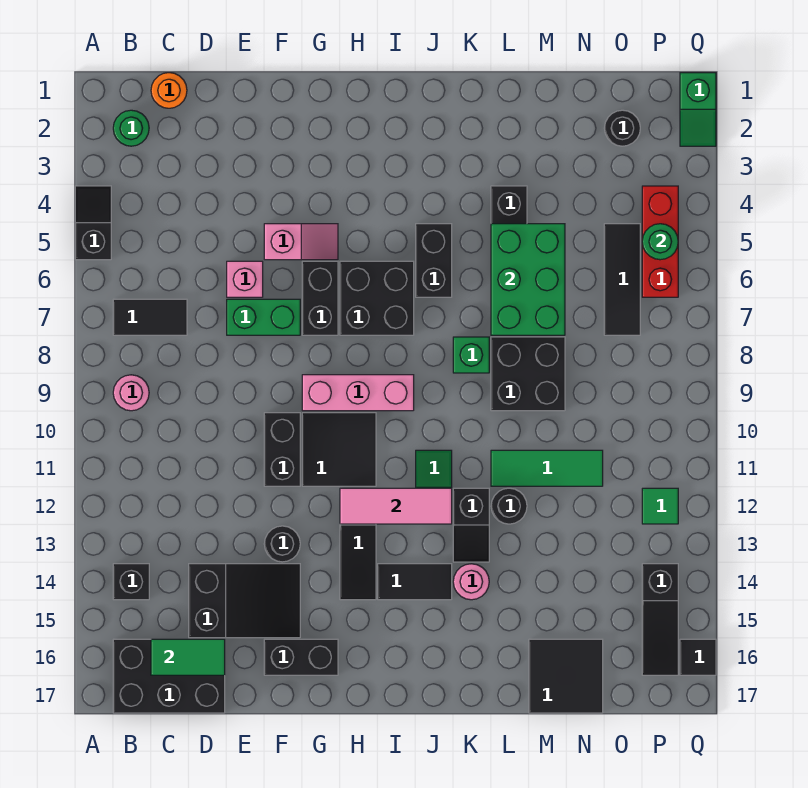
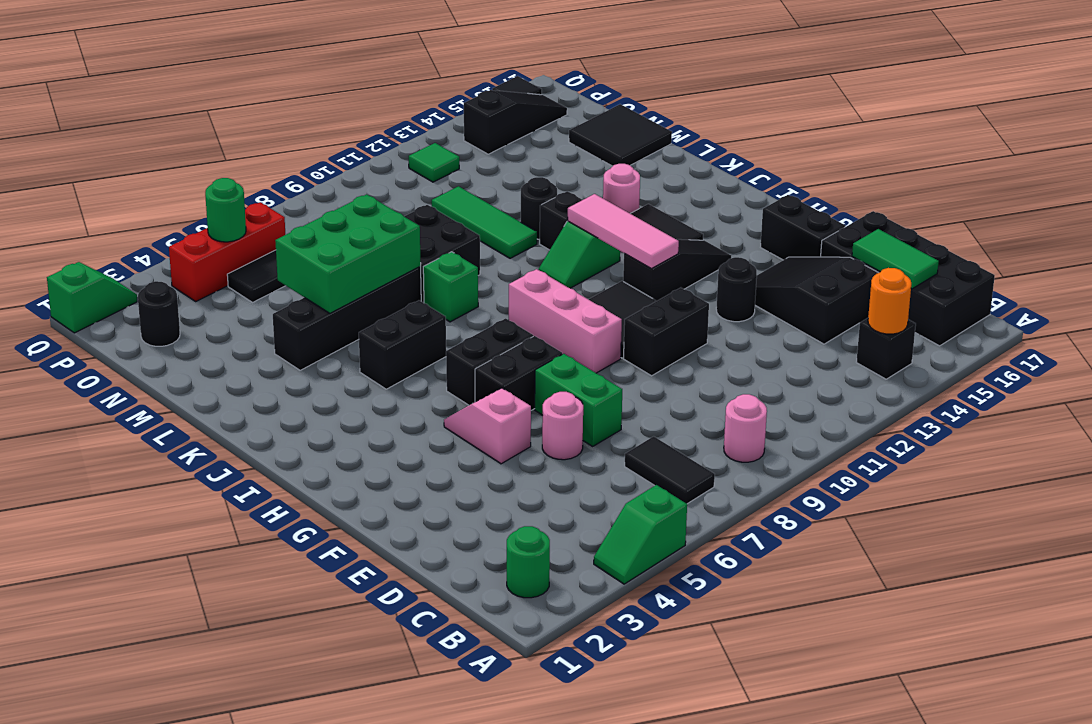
black slope A4:A5 level 1 top 5 -> green slope A4:A5 level 1 top 5
black brick B16:D17 level 1 -> black brick B16:E17 level 1
orange round brick C1 level 1 -> orange round brick B14 level 2
pink brick E6 level 1 -> pink round brick E6 level 1
black brick H6:I7 level 1 -> black brick H6:H7 level 1

